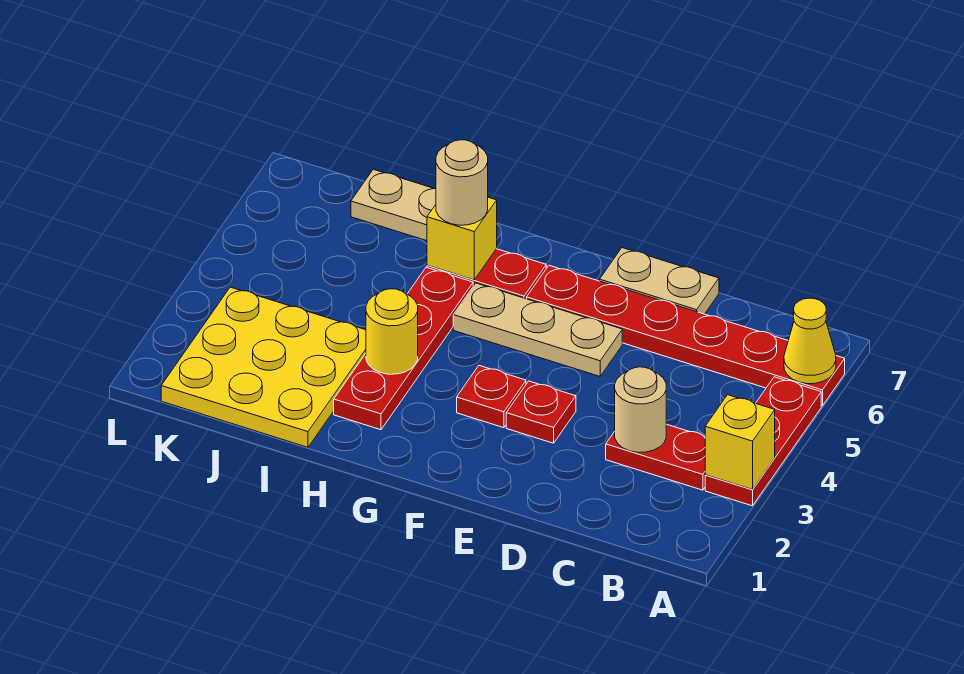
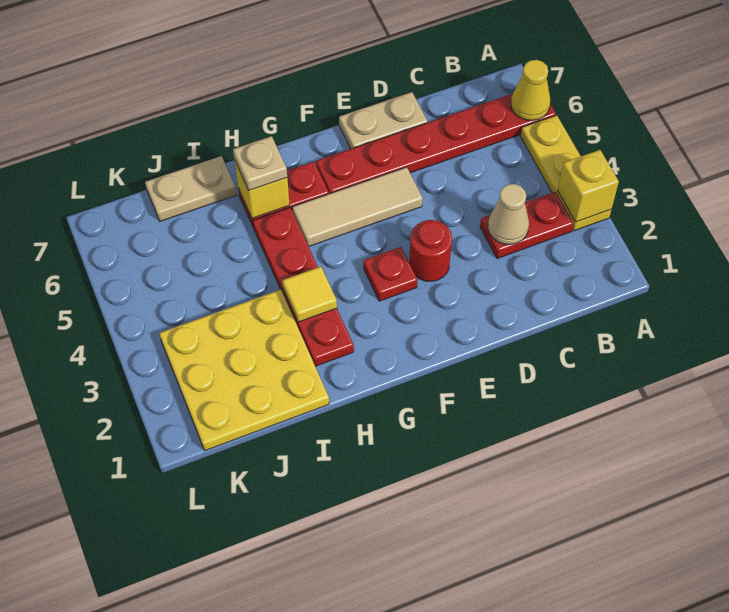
red plate A3:A5 level 1 -> yellow plate A3:A5 level 1
tan round brick C3 level 2 -> tan cone C3 level 2
red plate E3 level 1 -> red round brick E3 level 1
tan plate E5:G5 level 1 -> tan tile E5:G5 level 1
yellow round brick H3 level 2 -> yellow tile H3 level 2
tan round brick H6 level 3 -> tan plate H6 level 3

